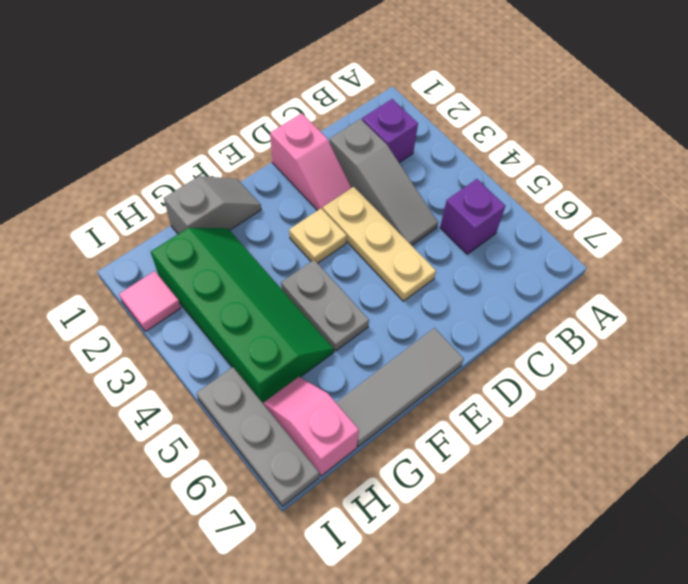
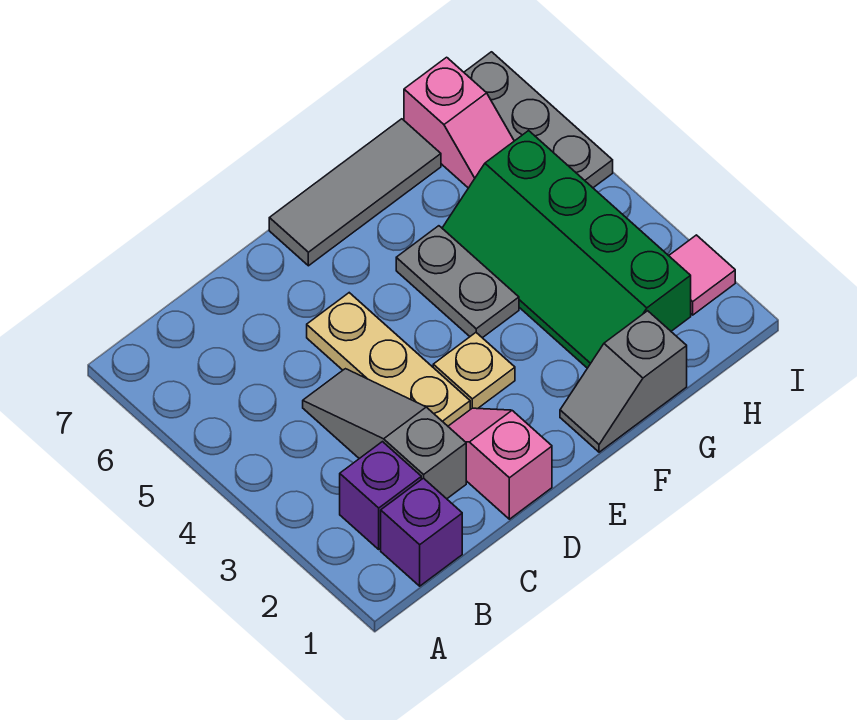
purple brick B5 level 1 -> purple brick B1 level 1

